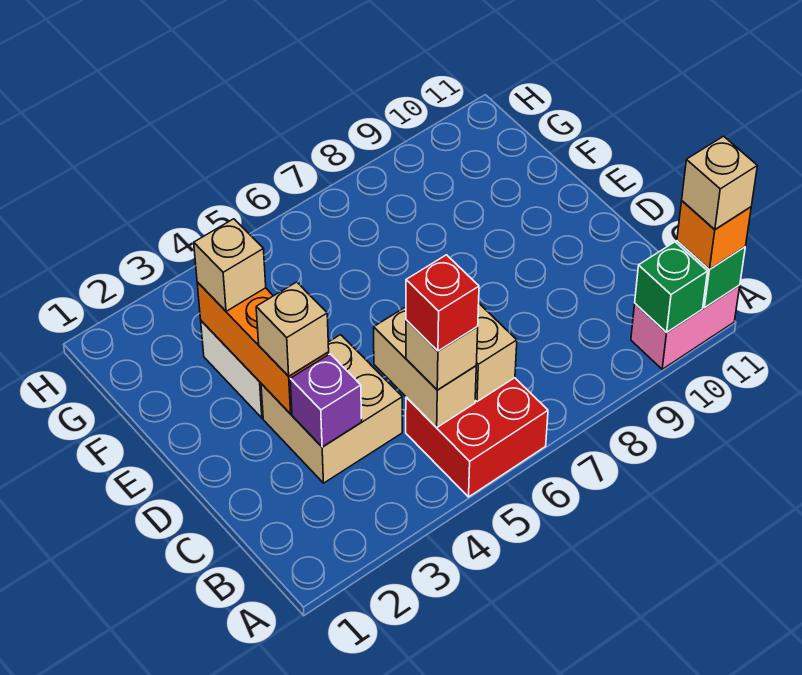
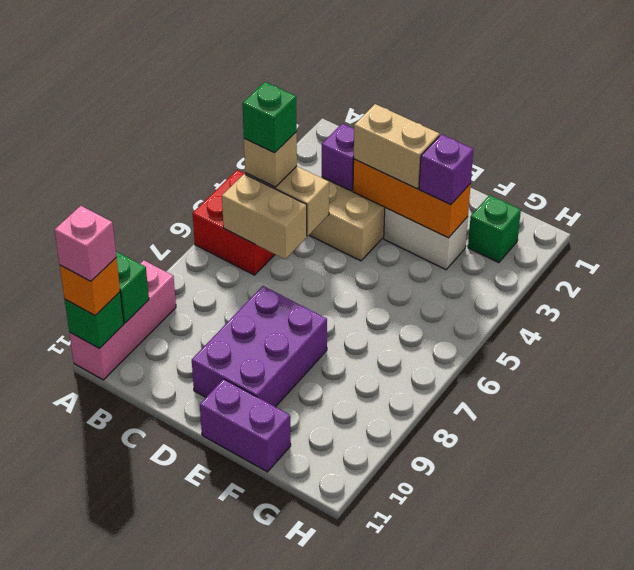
pink brick A10:A11 level 1 -> pink brick A9:A11 level 1
tan brick A11 level 4 -> pink brick A11 level 4
red brick B5 level 4 -> green brick B5 level 4
tan brick D3 level 3 -> tan brick D3:E3 level 3
none -> purple brick D8:E10 level 1
none -> purple brick E11:F11 level 1
tan brick F3 level 3 -> purple brick F3 level 3
none -> green brick G2 level 1

